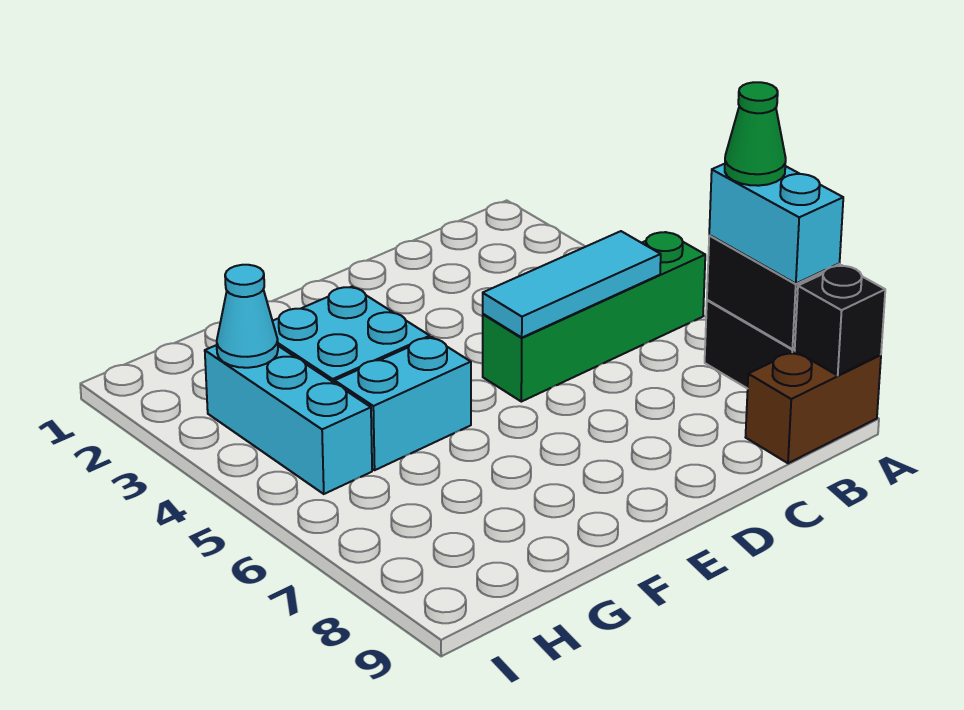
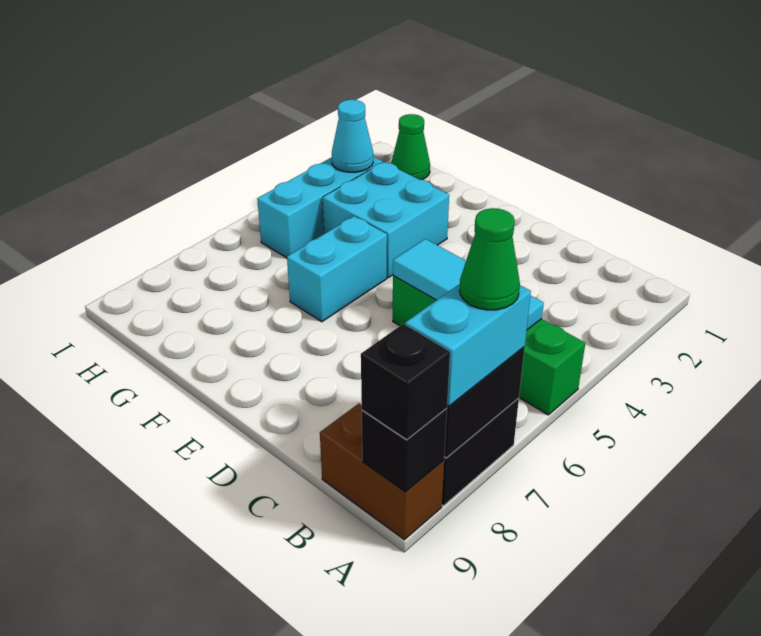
none -> black brick A9 level 3
cyan brick F5:G5 level 1 -> cyan brick F5:F6 level 1
none -> green cone H1 level 1

